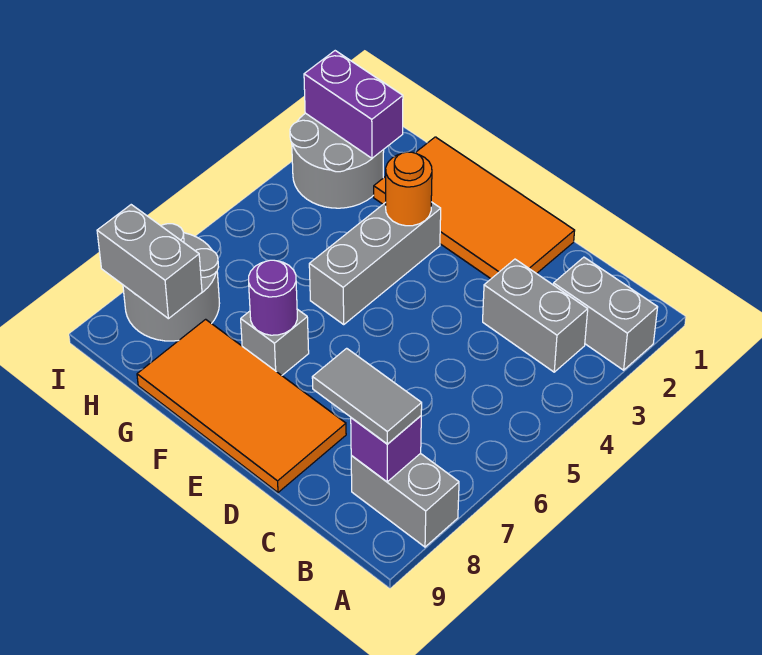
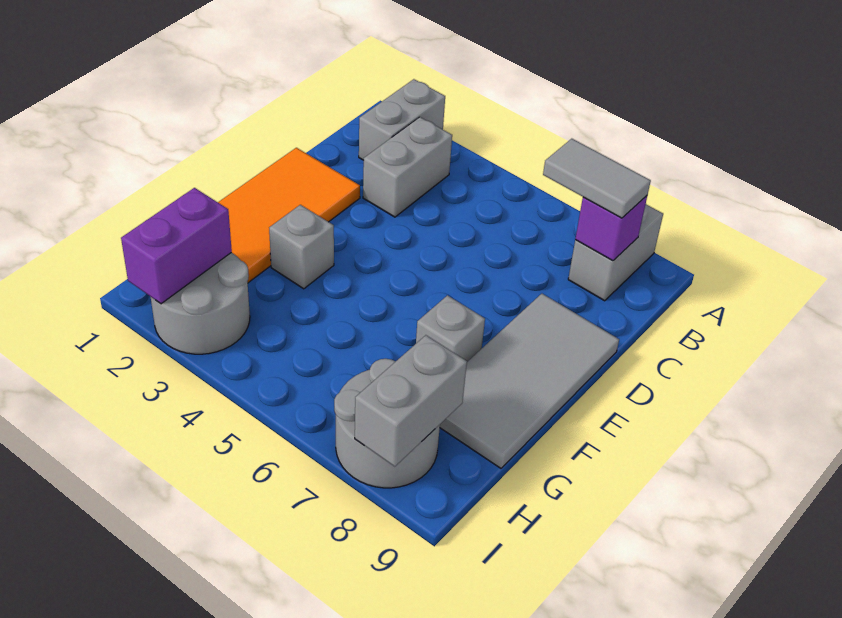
grey tile B8:C8 level 3 -> grey tile B7:B8 level 3
orange tile D8:G9 level 1 -> grey tile D8:G9 level 1
grey brick F3:F5 level 1 -> grey brick F3 level 1
orange round brick F3 level 2 -> none
purple round brick F7 level 2 -> none

